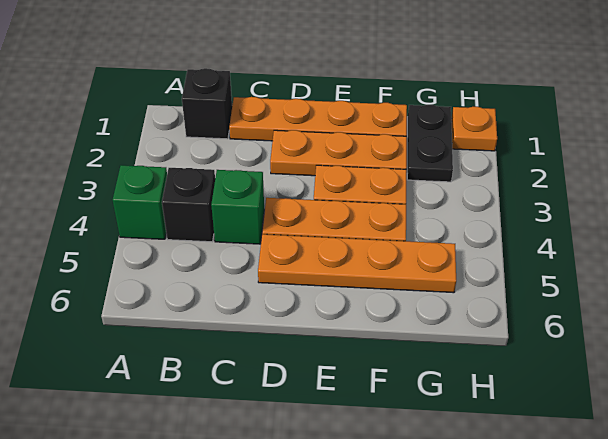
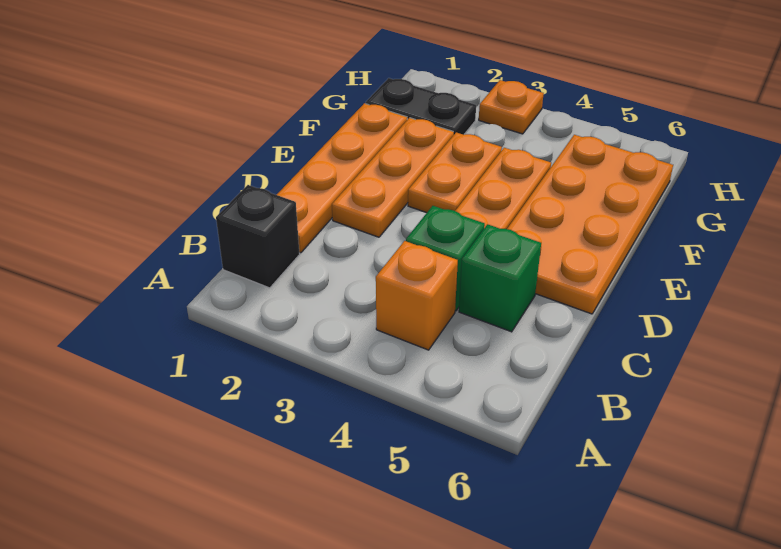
green brick A4 level 1 -> green brick C5 level 1
black brick B4 level 1 -> orange brick B4 level 1
orange plate D5:G5 level 1 -> orange plate D5:G6 level 1
orange plate H1 level 1 -> orange plate H3 level 1

